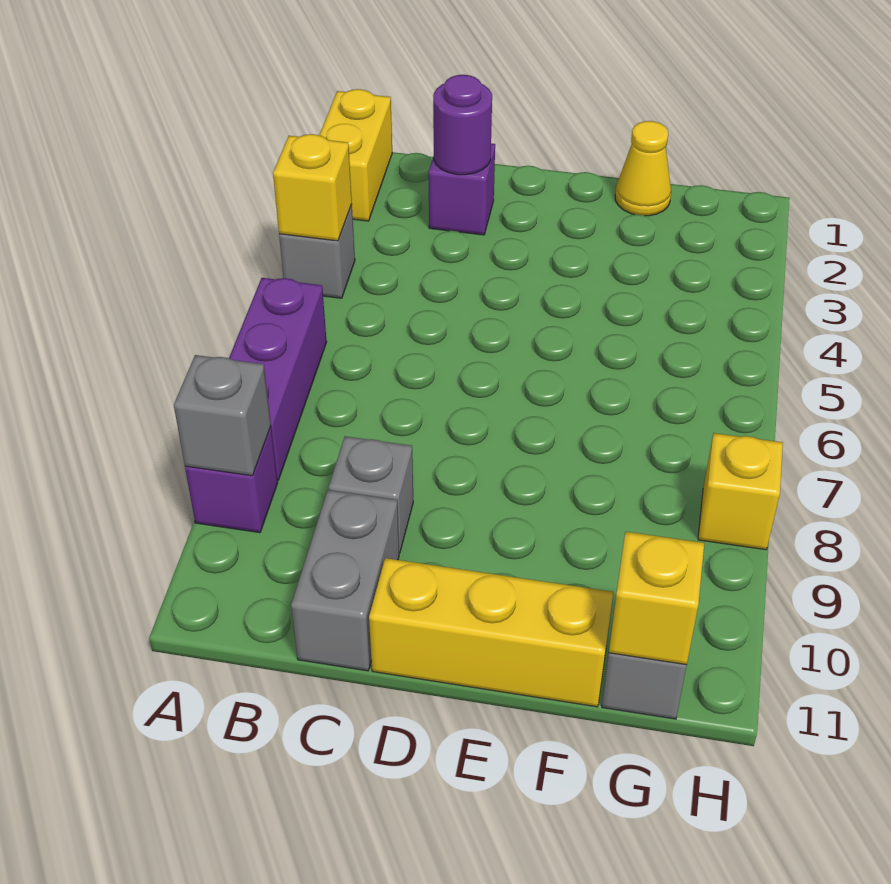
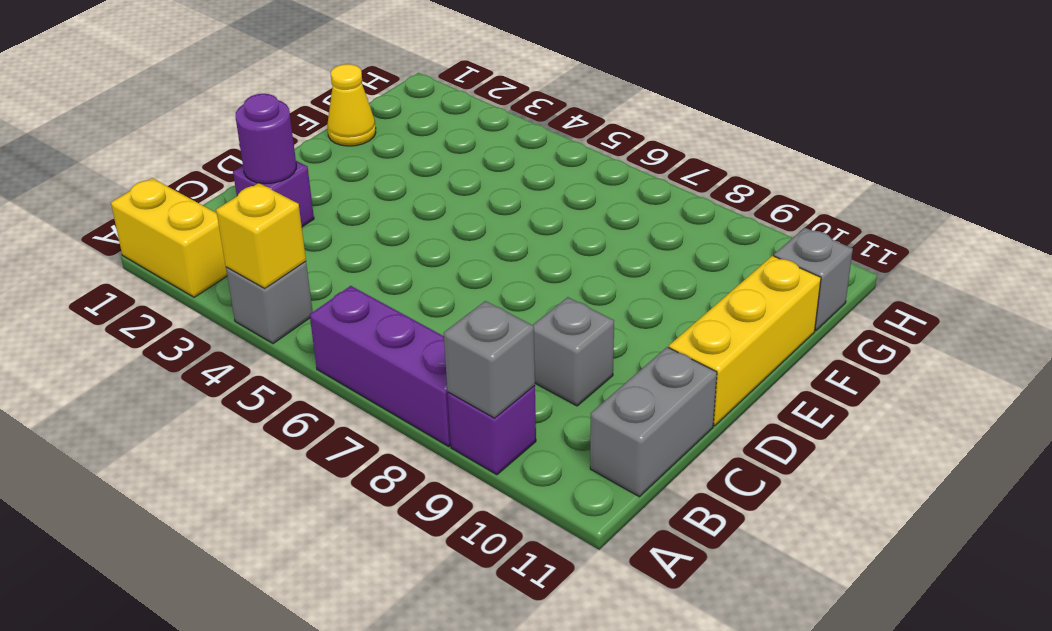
grey brick C10:C11 level 1 -> grey brick B11:C11 level 1
yellow brick G11 level 2 -> none
yellow brick H8 level 1 -> none

